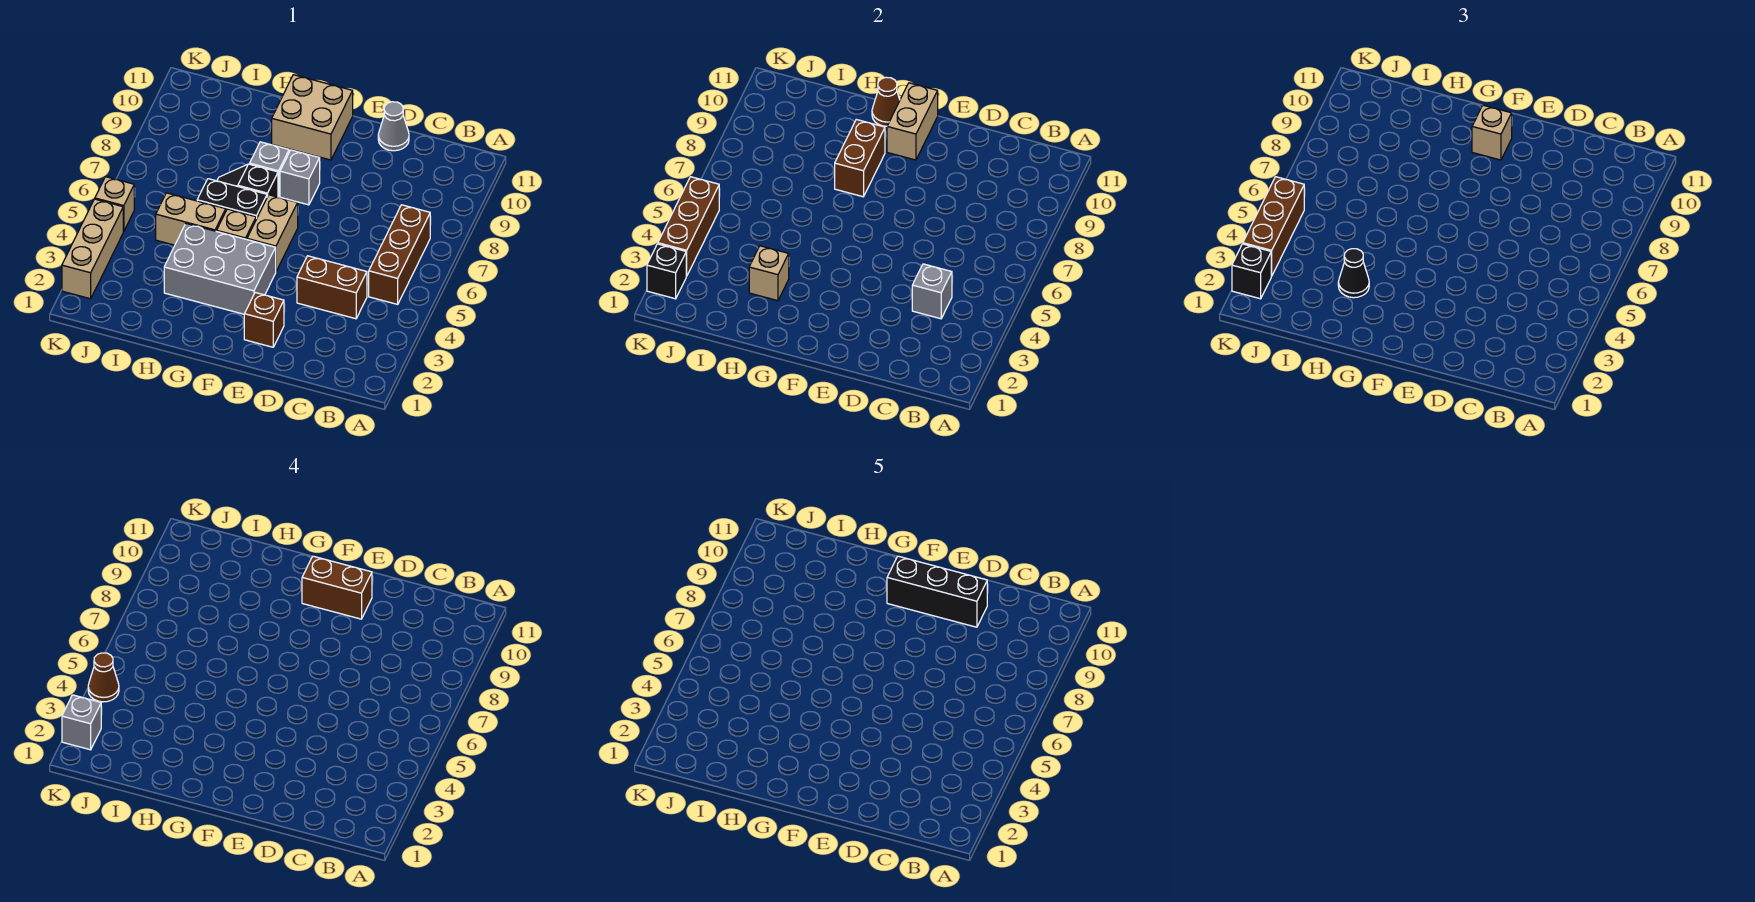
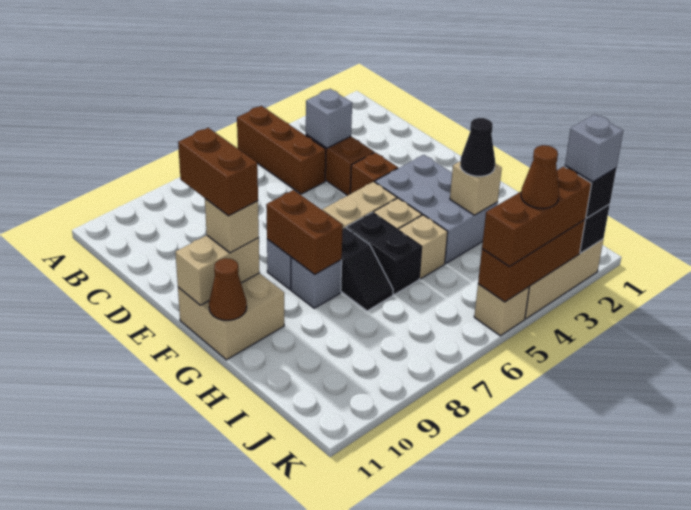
brown brick B5:B7 level 1 -> brown brick A5:C5 level 1
black brick D10:F10 level 5 -> none
grey cone D11 level 1 -> none
brown brick E2 level 1 -> brown brick E4 level 1
brown brick G8:G9 level 2 -> brown brick F8:G8 level 2
tan brick H5:I5 level 1 -> tan brick H5 level 1

